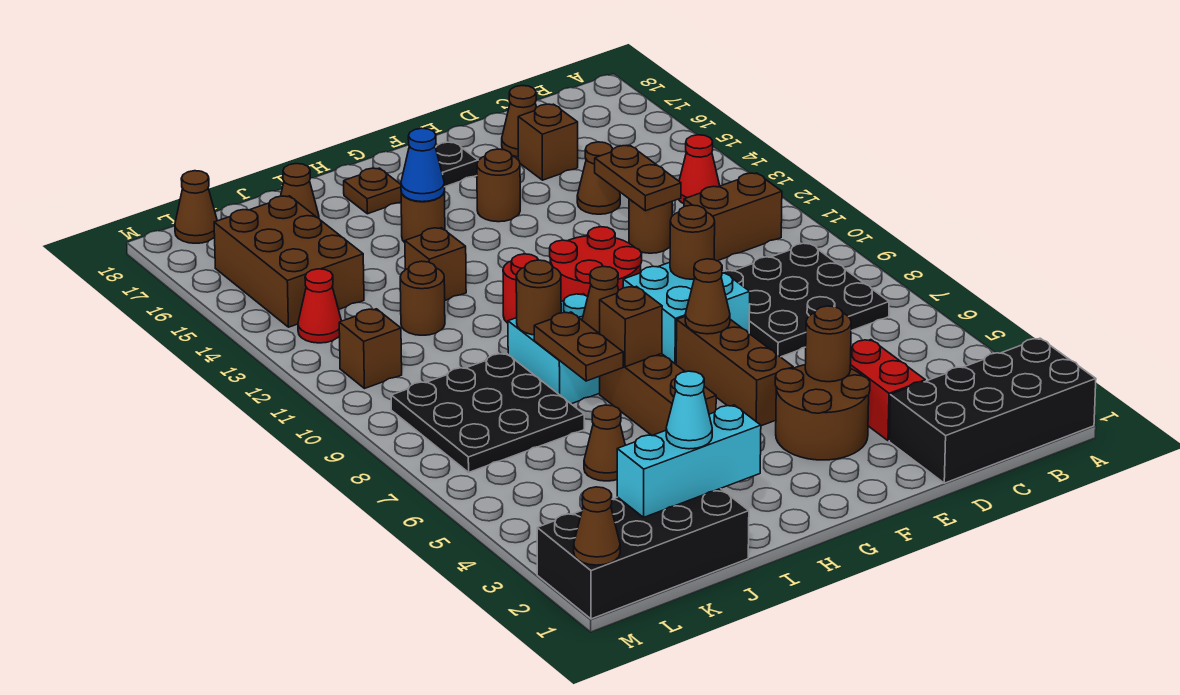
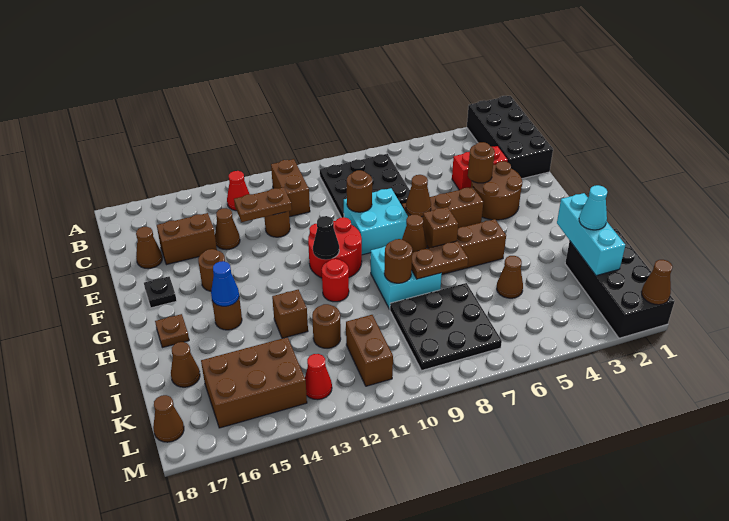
brown brick D16 level 1 -> brown brick D15:D16 level 1
none -> black cone G11 level 2
brown brick L11 level 1 -> brown brick K11:L11 level 1

